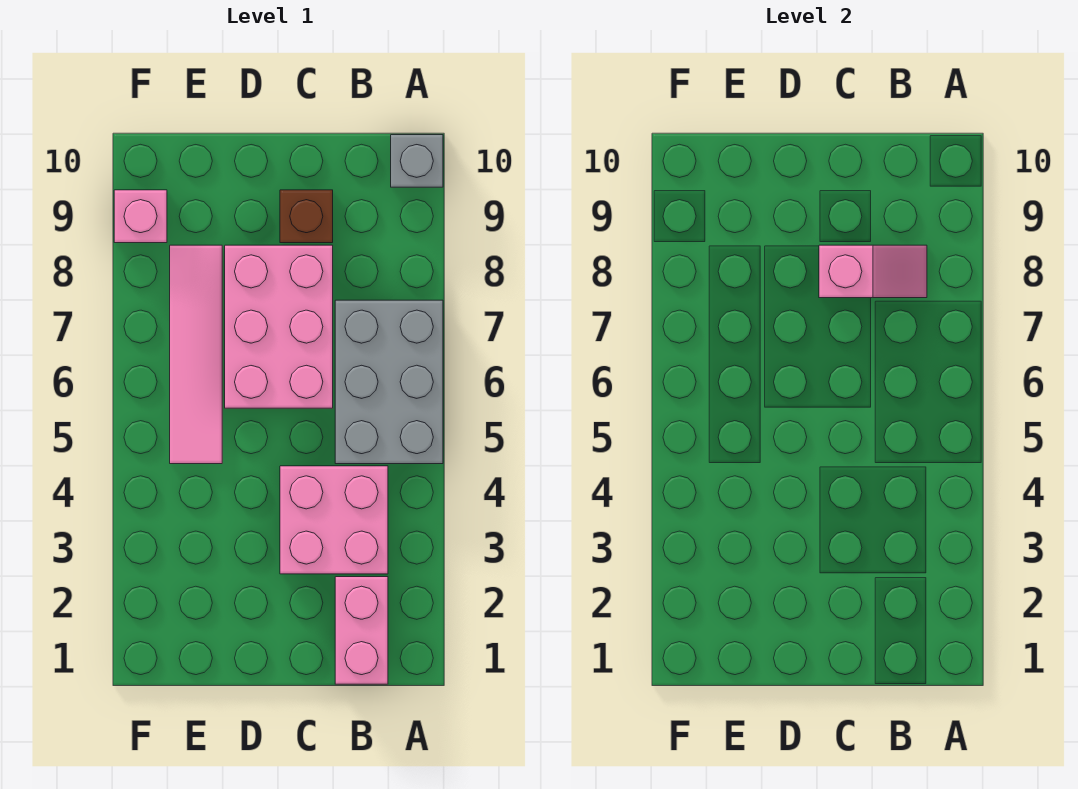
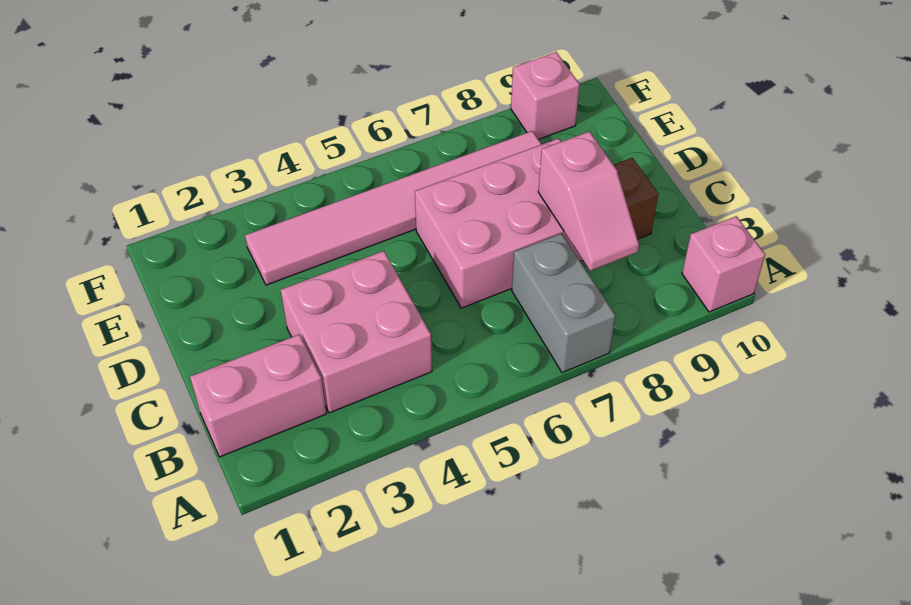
grey brick A5:B7 level 1 -> grey brick A7:B7 level 1
grey brick A10 level 1 -> pink brick A10 level 1
pink tile E5:E8 level 1 -> pink tile E3:E8 level 1

